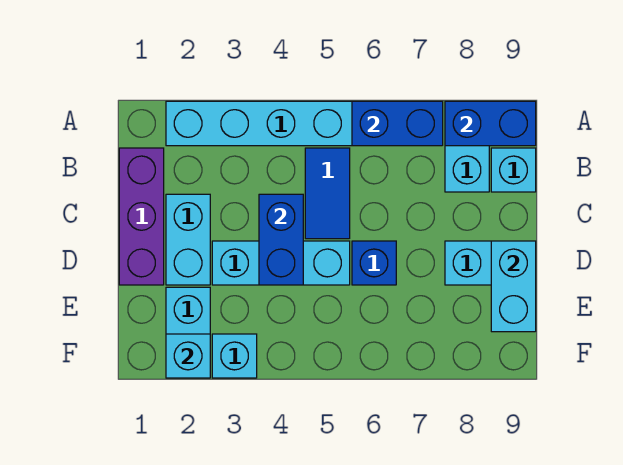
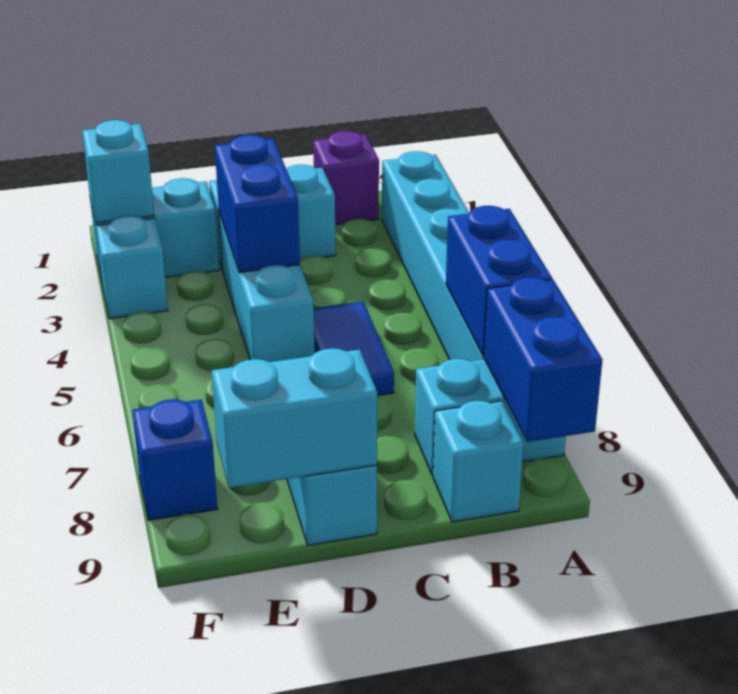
purple brick B1:D1 level 1 -> purple brick B1 level 1
blue tile B5:C5 level 1 -> blue tile C5:C6 level 1
blue brick C4:D4 level 2 -> blue brick D3:D4 level 2
blue brick D6 level 1 -> blue brick F8 level 1

